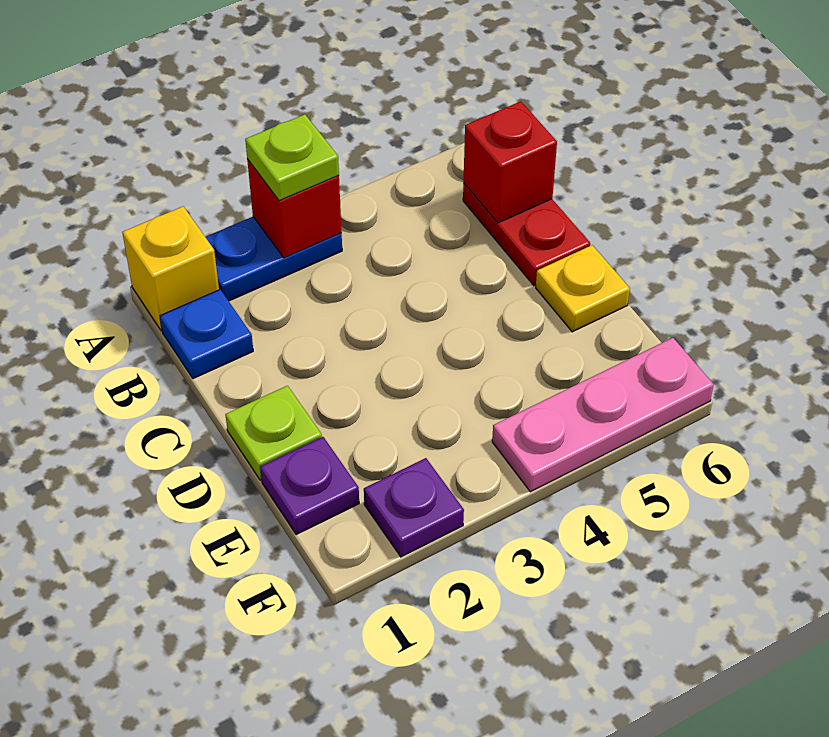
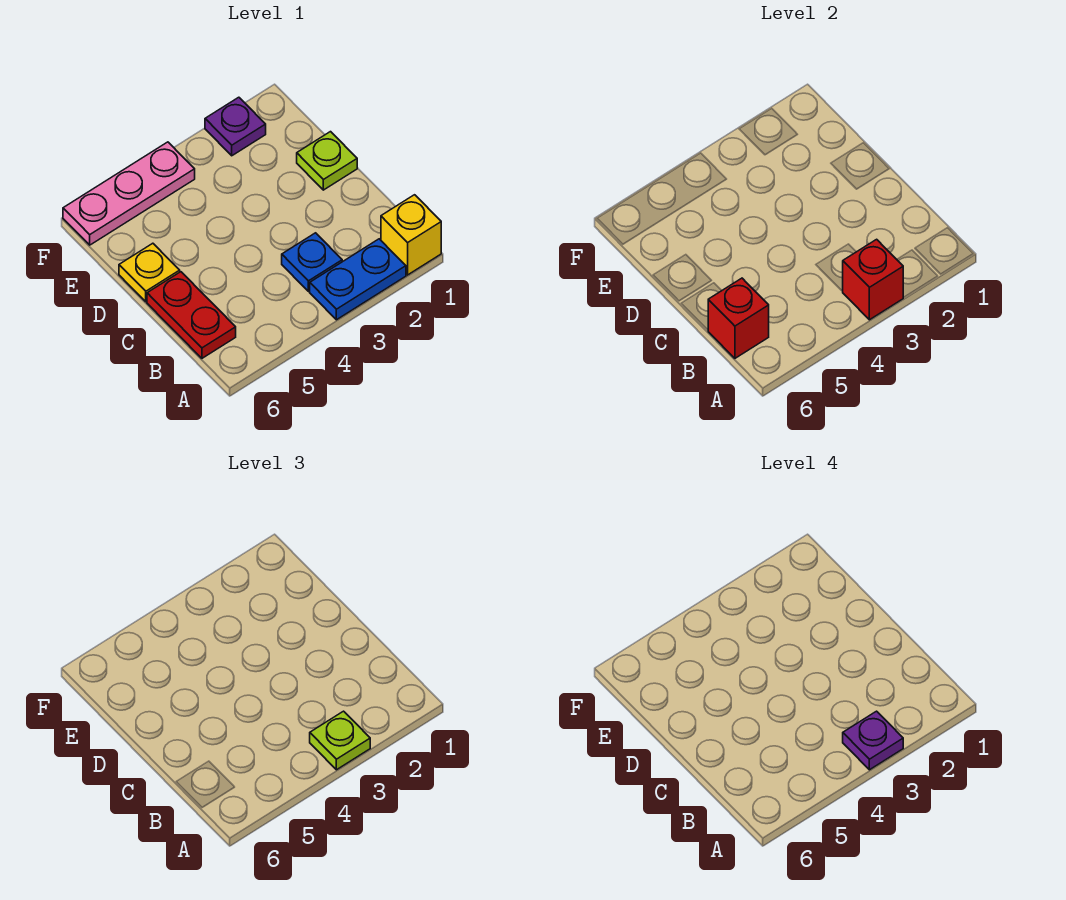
blue plate B1 level 1 -> blue plate B3 level 1
purple plate E1 level 1 -> purple plate A3 level 4

